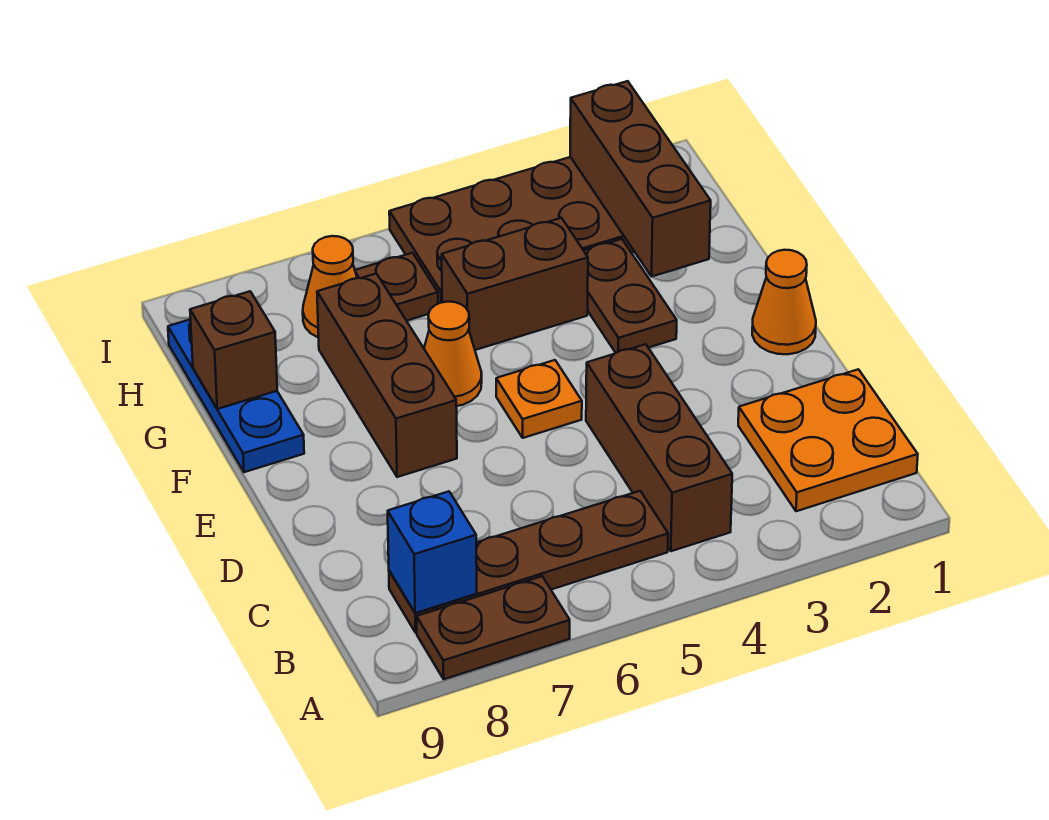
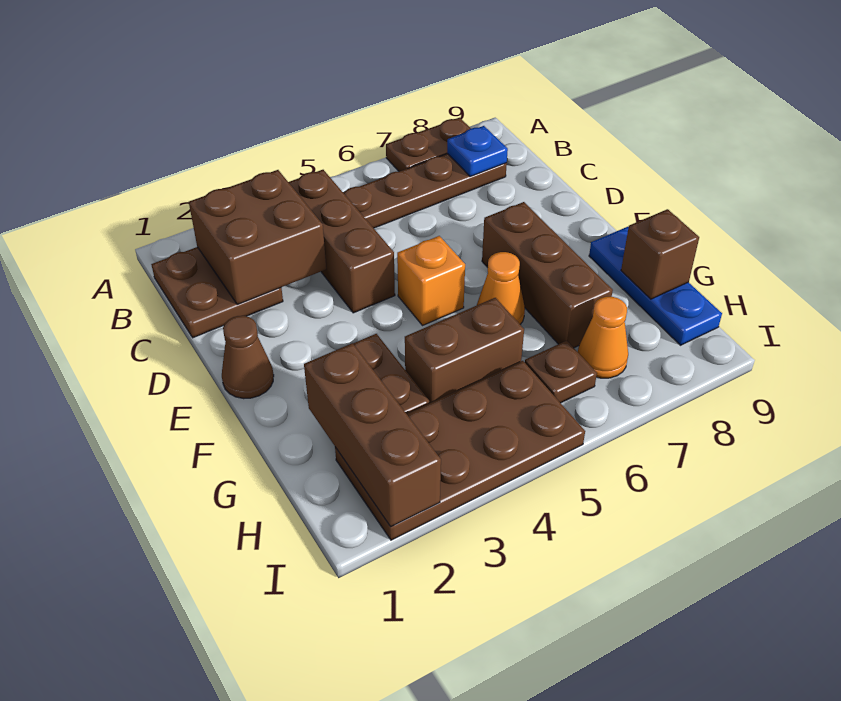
orange plate B1:C2 level 1 -> brown plate B1:C2 level 1
none -> brown brick B2:C3 level 2
blue brick B8 level 2 -> blue plate B8 level 2
orange cone E1 level 1 -> brown cone E1 level 1
orange plate E5 level 1 -> orange brick E5 level 1

